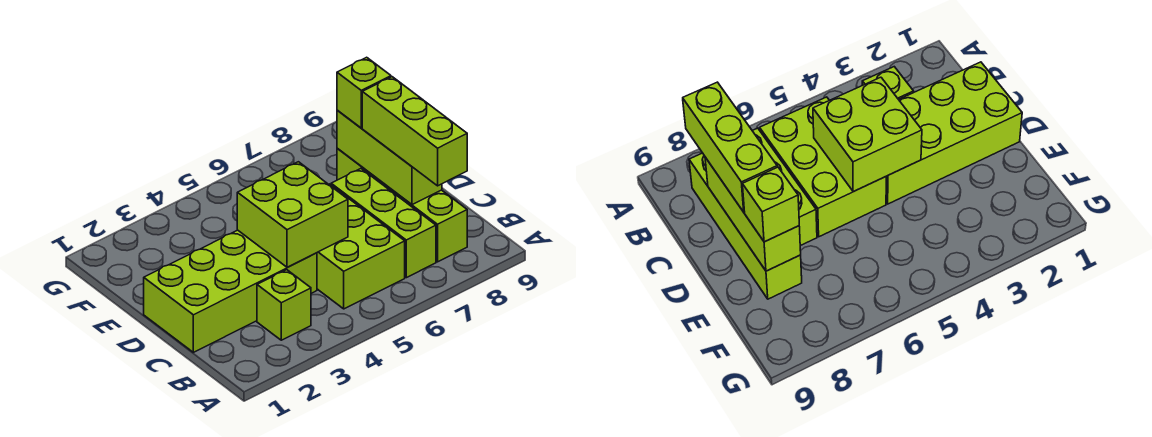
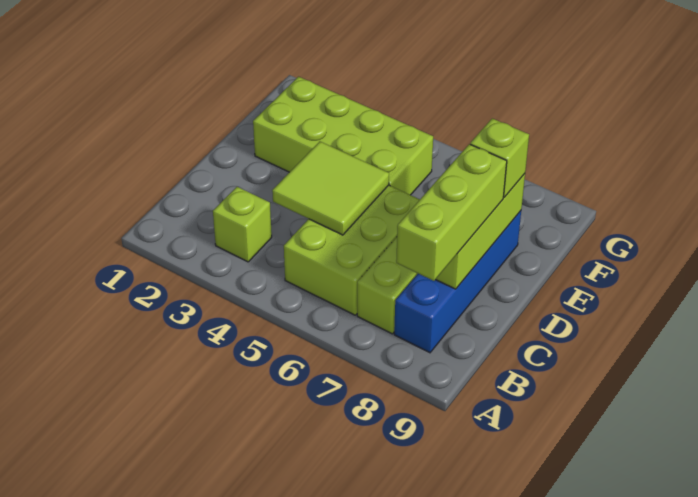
lime brick B8:E8 level 1 -> blue brick B8:E8 level 1
lime brick C1:D4 level 1 -> lime brick E2:F5 level 1
lime brick C4:D5 level 2 -> lime tile C4:D5 level 2

